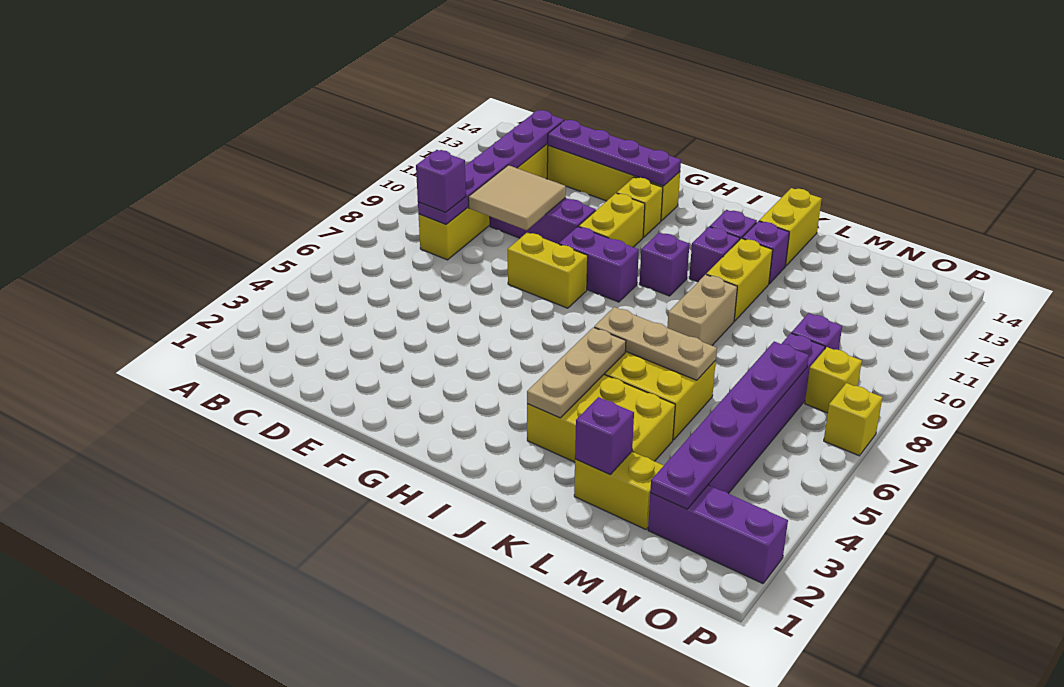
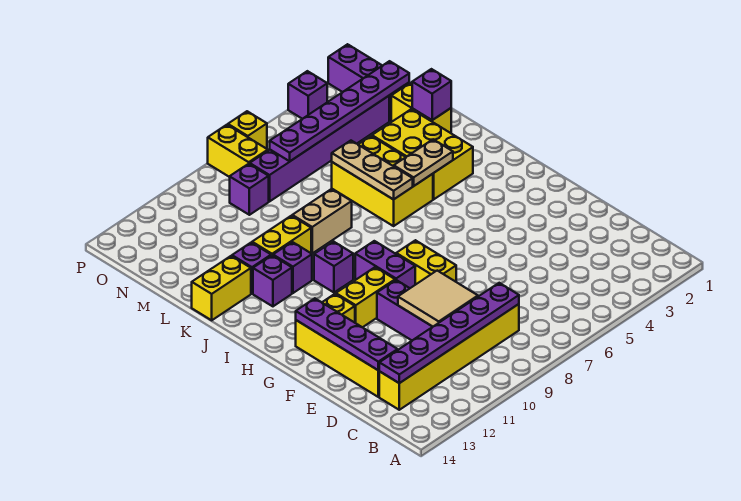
purple brick C8 level 3 -> purple brick P4 level 1
tan plate J3:J5 level 2 -> tan plate J4:J5 level 2
yellow brick O8 level 1 -> yellow brick O8:P8 level 1

